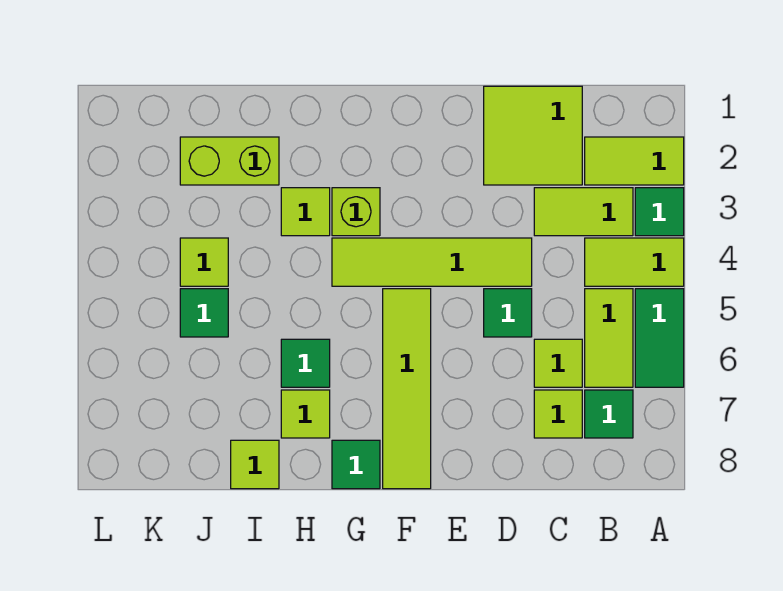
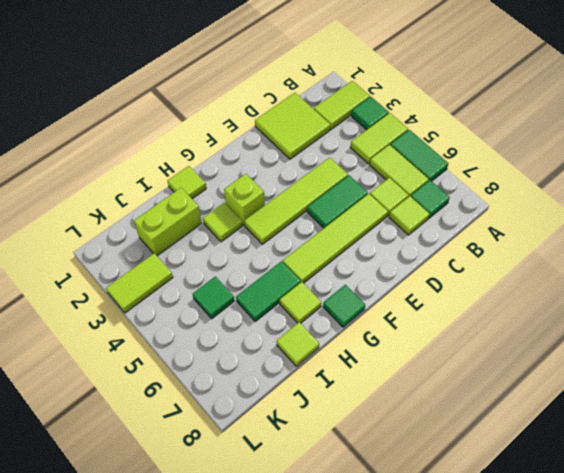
lime tile B3:C3 level 1 -> lime tile K3:L3 level 1
green tile D5 level 1 -> green tile D5:E5 level 1
lime tile F5:F8 level 1 -> lime tile D6:G6 level 1
green tile H6 level 1 -> green tile H6:I6 level 1
lime tile J4 level 1 -> lime tile H1 level 1

